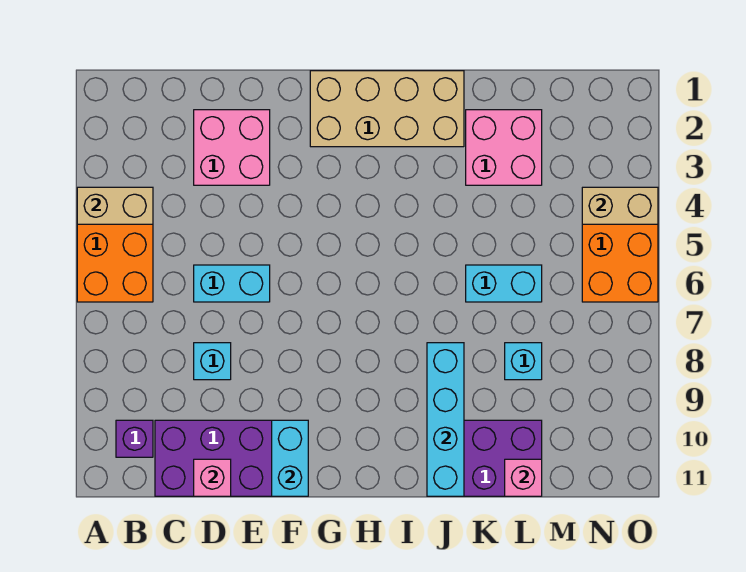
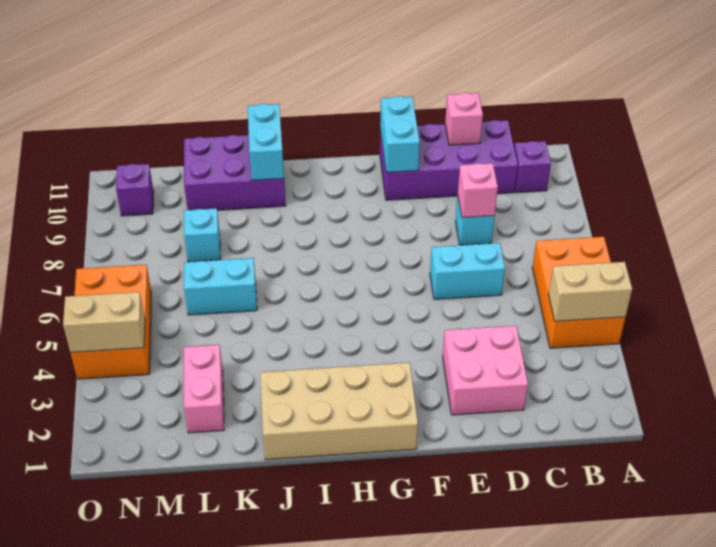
cyan brick J8:J11 level 2 -> cyan brick J10:J11 level 2
pink brick K2:L3 level 1 -> pink brick L2:L3 level 1
pink brick L11 level 2 -> pink brick D8 level 2
none -> purple brick N10 level 1

